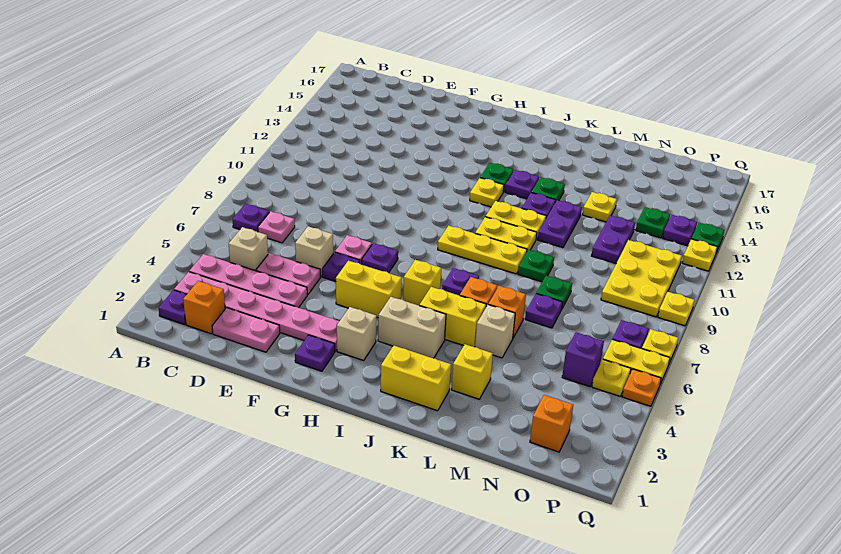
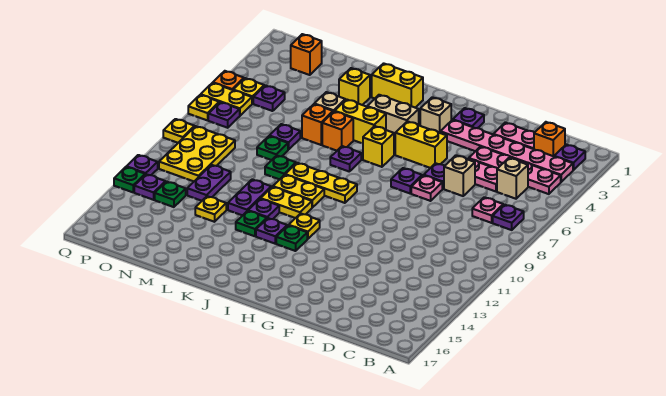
purple brick O5 level 1 -> purple plate O5 level 1
yellow plate Q12 level 1 -> purple plate Q12 level 1

